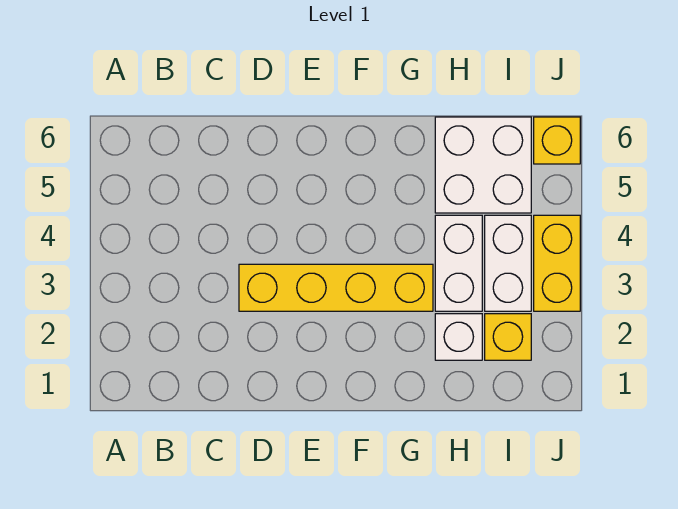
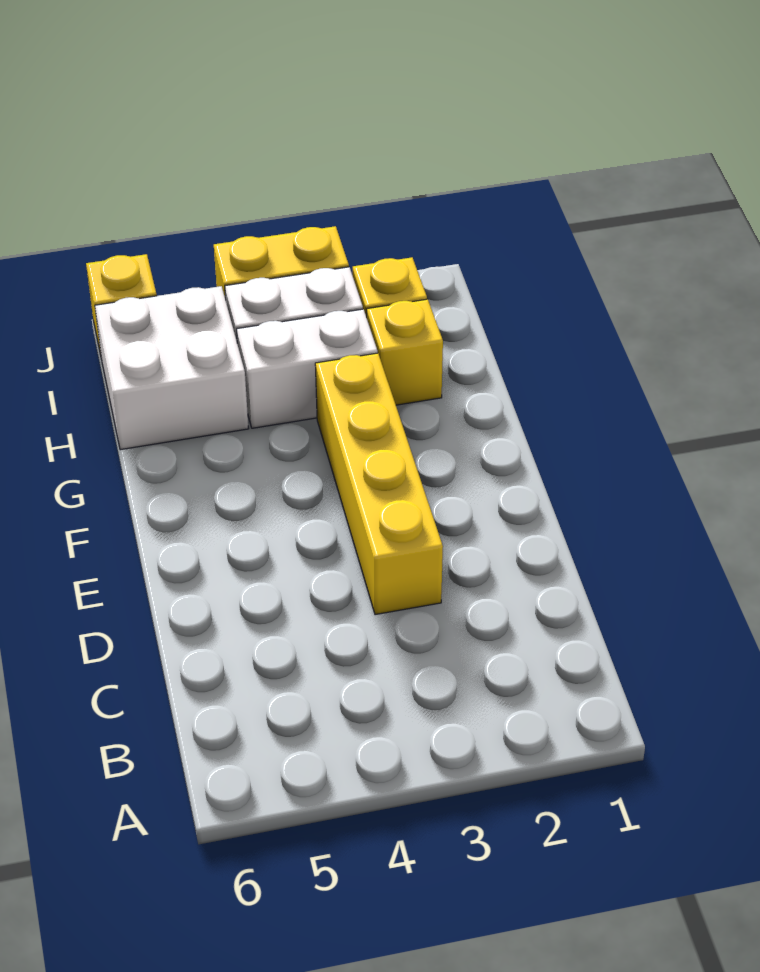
white brick H2 level 1 -> yellow brick H2 level 1

